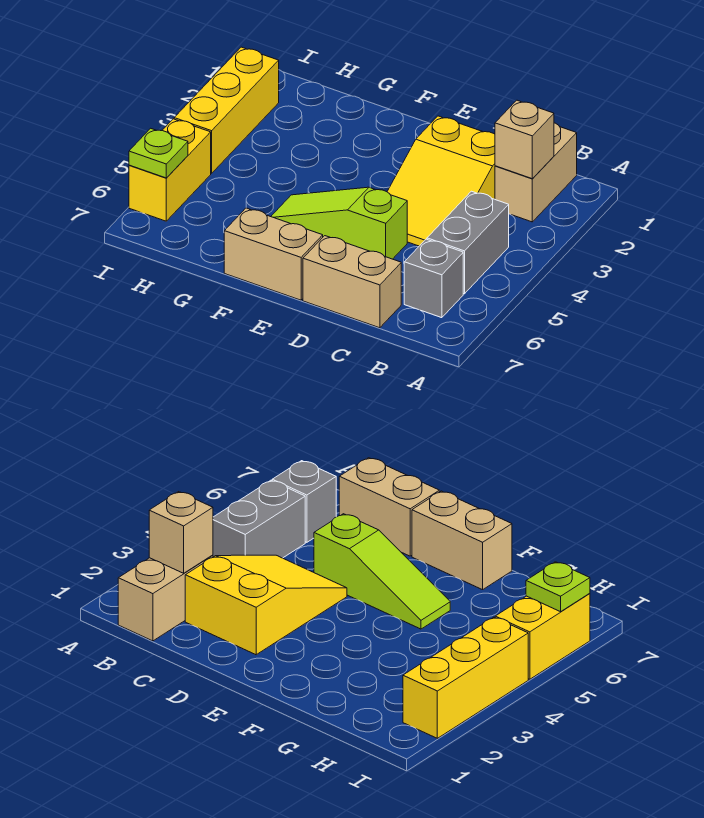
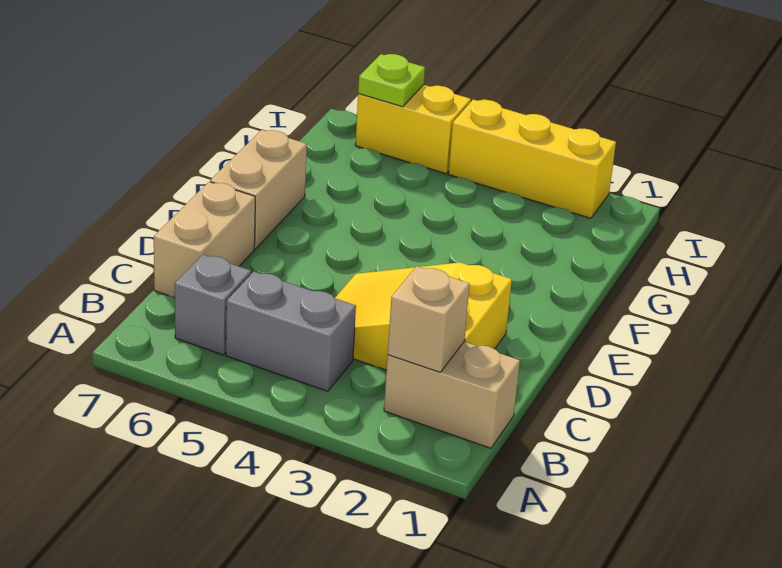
lime slope D5:F5 level 1 top D -> none

